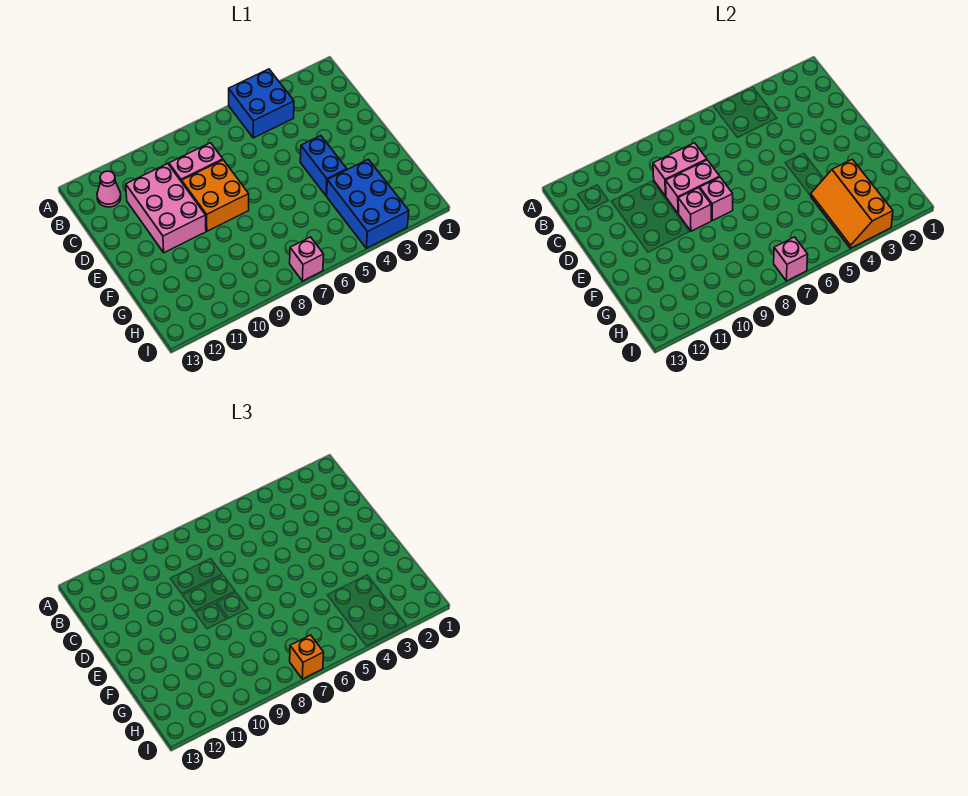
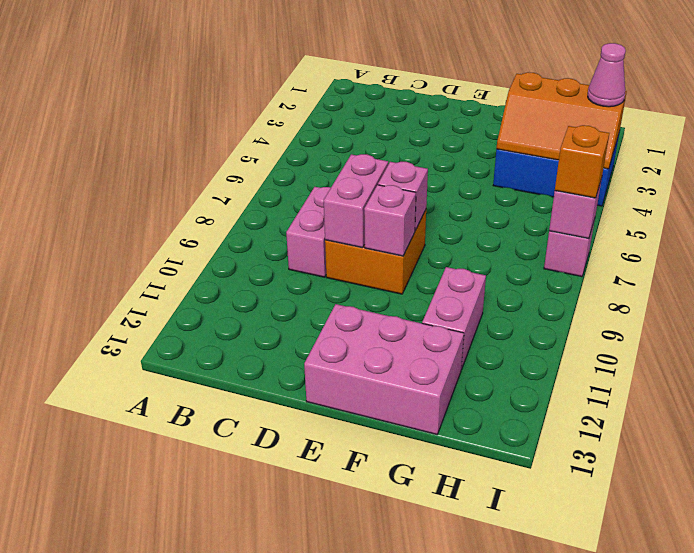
blue brick A4:B5 level 1 -> none
pink cone B12 level 1 -> pink cone I3 level 3
pink brick C8:C9 level 2 -> pink brick G10:G11 level 1
pink brick C10:E11 level 1 -> pink brick E12:G13 level 1
blue brick E4:F4 level 1 -> none

